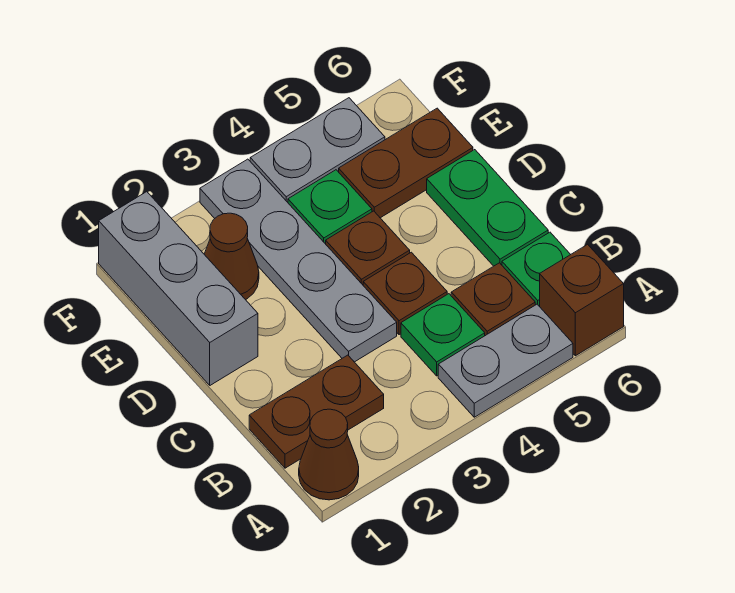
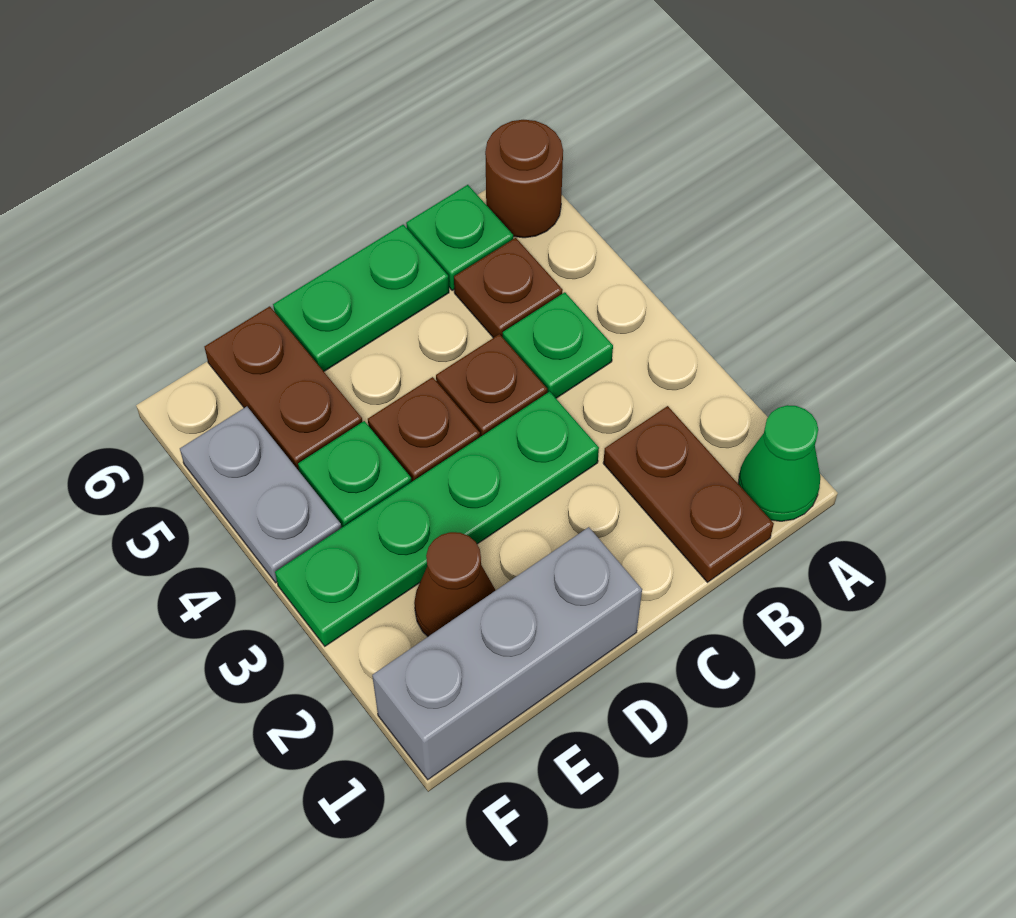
brown cone A1 level 1 -> green cone A1 level 1
grey plate A4:A5 level 1 -> none
brown brick A6 level 1 -> brown round brick A6 level 1
grey plate C3:F3 level 1 -> green plate C3:F3 level 1

